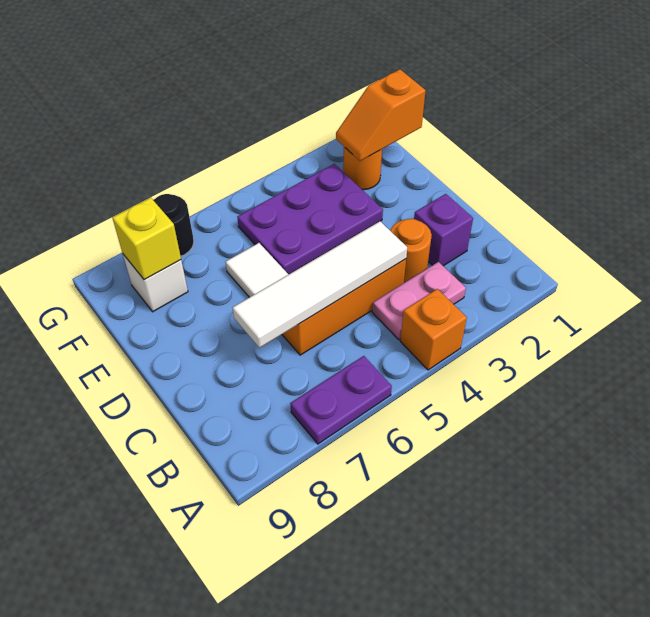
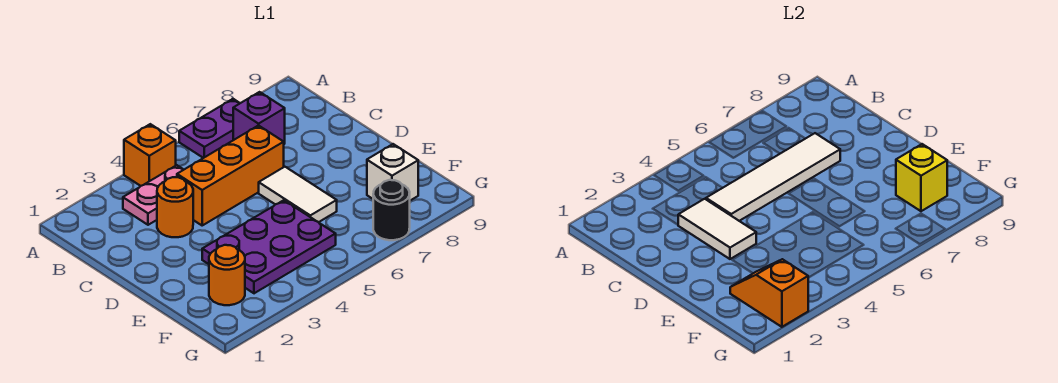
purple brick C2 level 1 -> purple brick B7 level 1
none -> white tile C3:D3 level 2
orange slope F1:F2 level 2 top 1 -> orange slope F2:G2 level 2 top G

